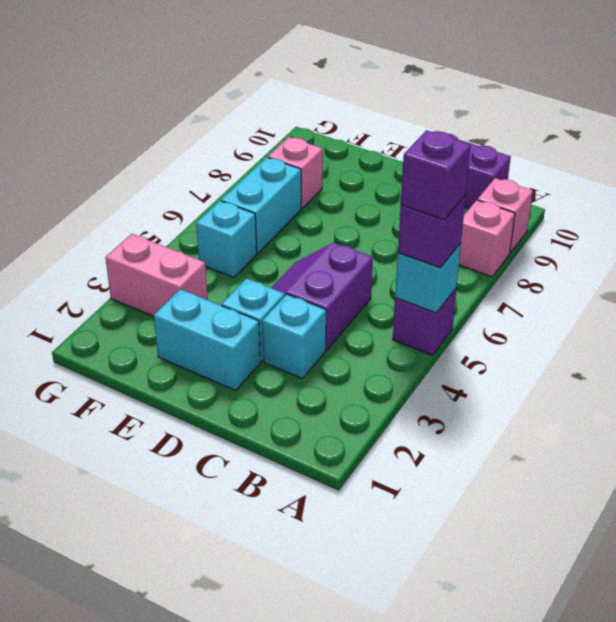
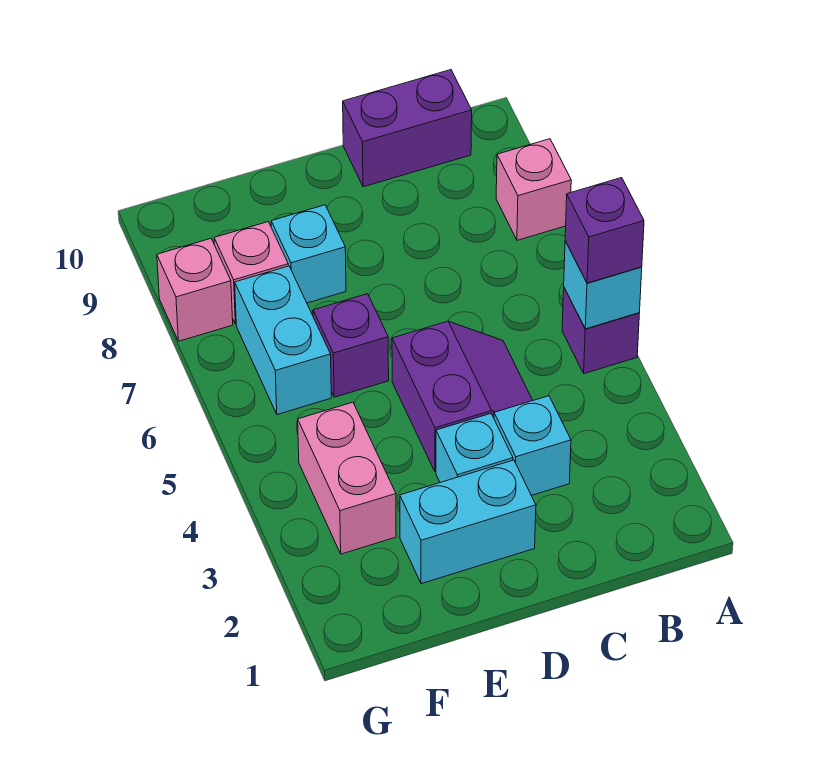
purple brick A5 level 4 -> purple brick E6 level 1
pink brick A9 level 1 -> pink brick G8 level 1
purple slope C4:D5 level 1 top C -> purple slope C4:D5 level 1 top D
pink brick F3:G3 level 1 -> pink brick F3:F4 level 1
cyan brick F5 level 1 -> cyan brick E8 level 1

